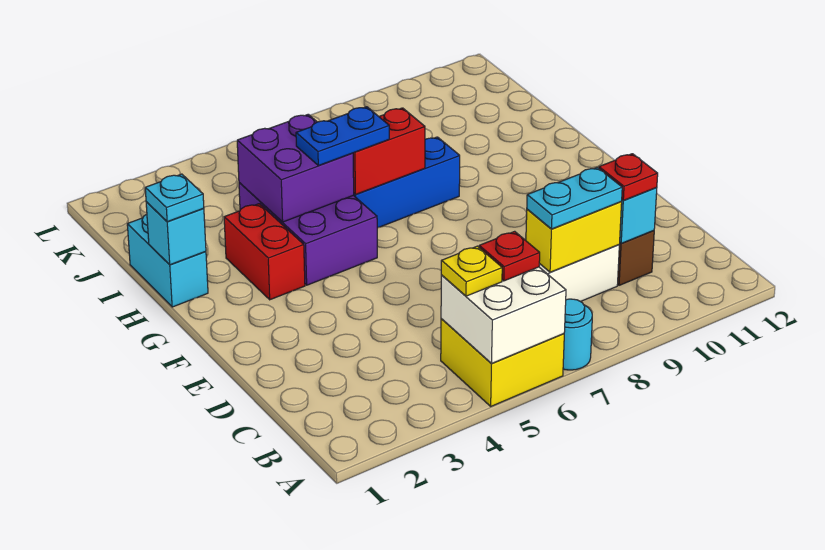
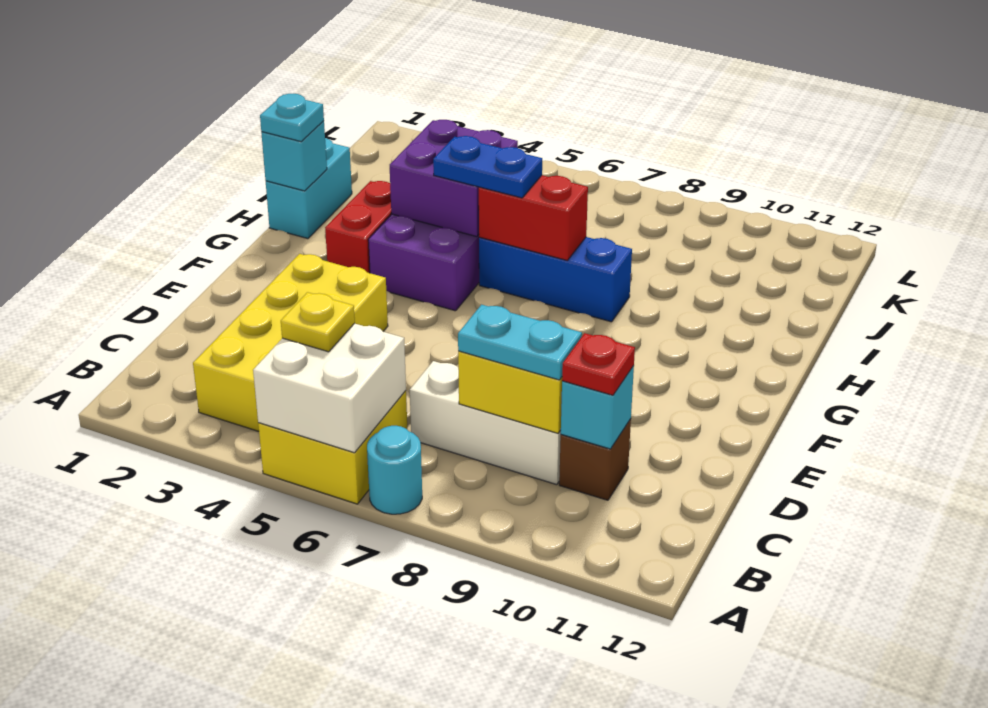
none -> yellow brick B3:E4 level 1
red plate B6 level 3 -> none

